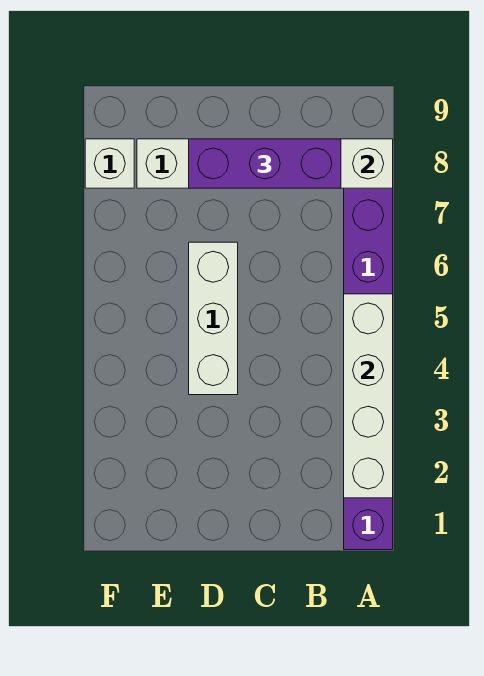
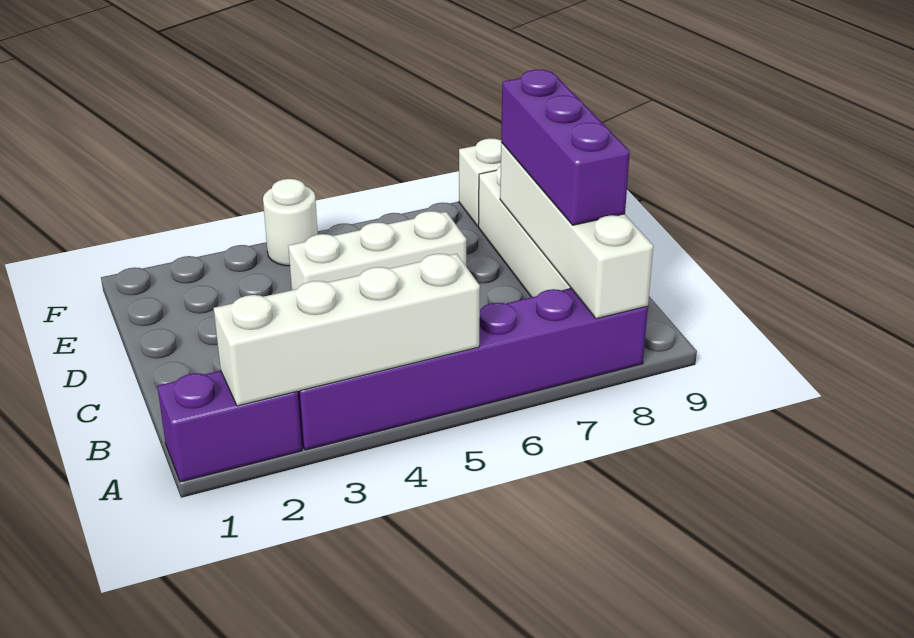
none -> white round brick F4 level 1

